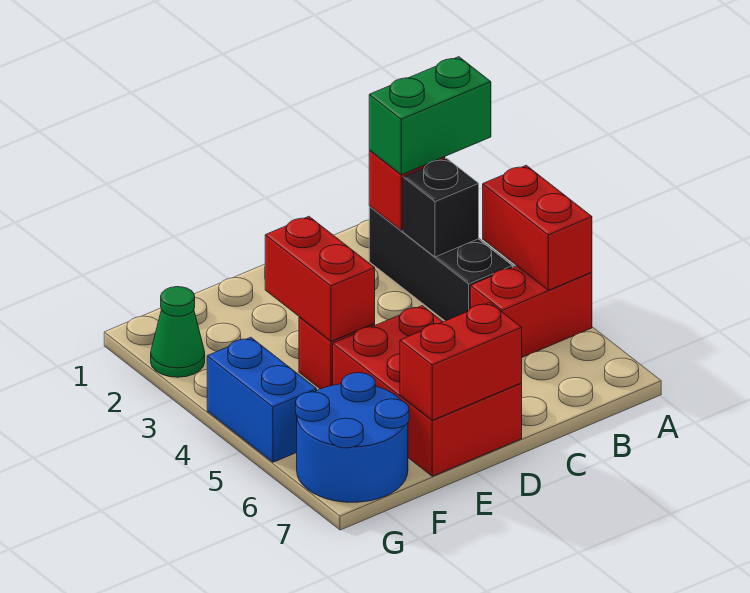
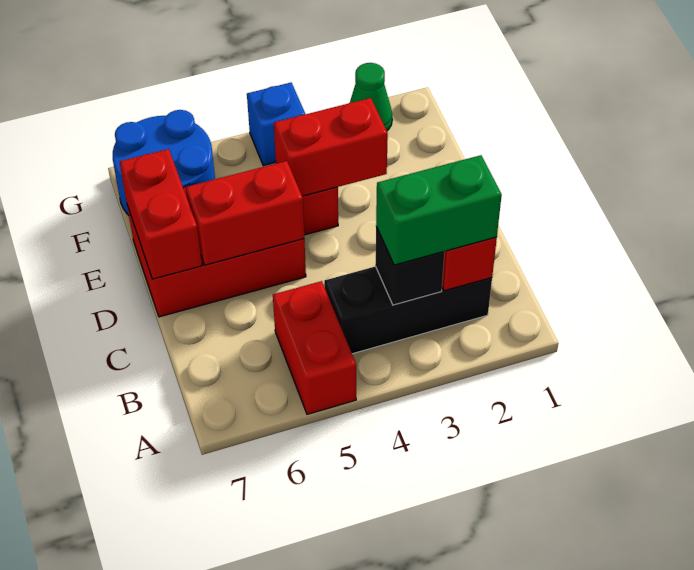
green brick A2:B2 level 3 -> green brick B2:B3 level 3
red brick A4:A5 level 2 -> red brick D5:D6 level 2
blue brick G4:G5 level 1 -> blue brick G4 level 1

